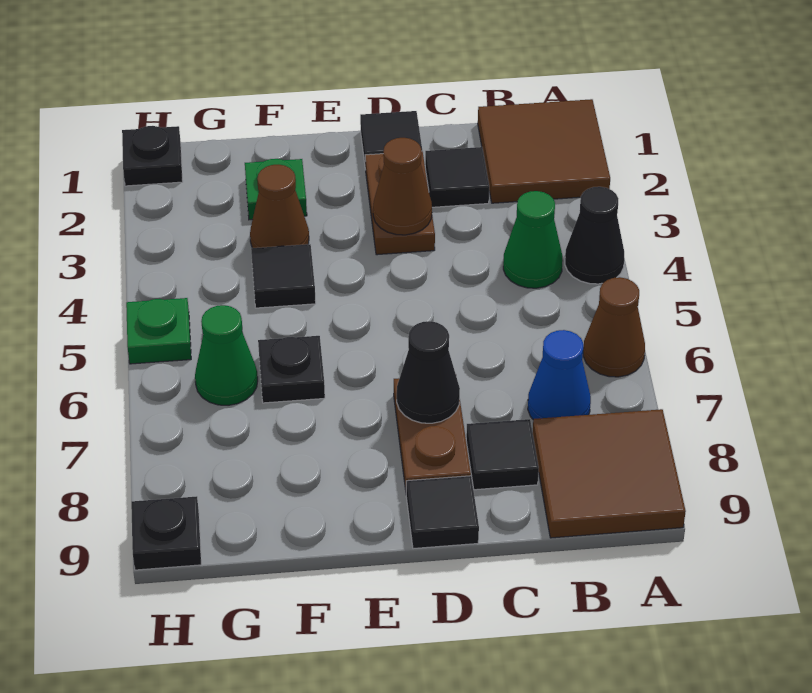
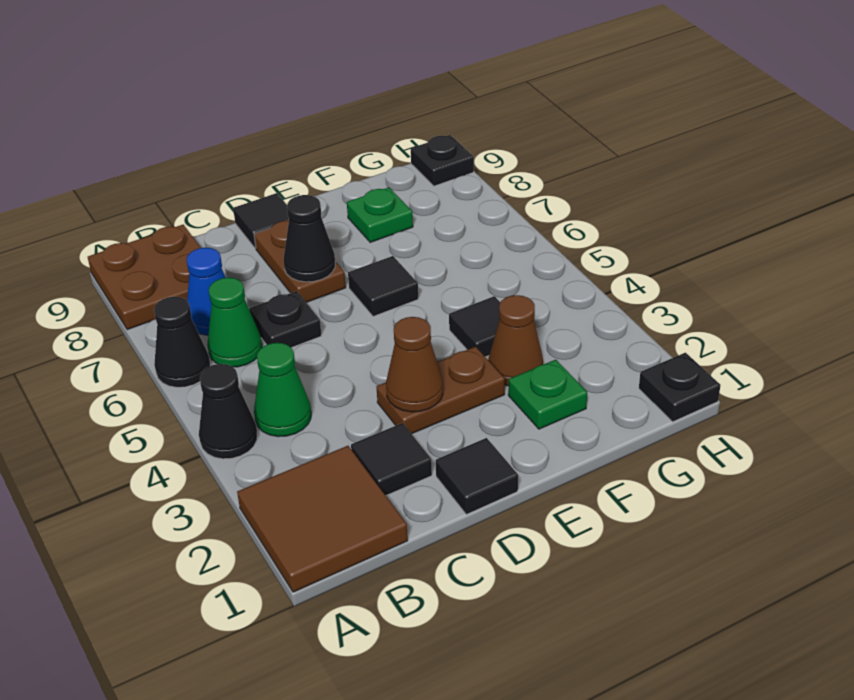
brown cone A6 level 1 -> black cone A6 level 1
brown tile A8:B9 level 1 -> brown plate A8:B9 level 1
black tile C8 level 1 -> black tile E6 level 1
brown plate D2:D3 level 1 -> brown plate D3:E3 level 1
black plate F6 level 1 -> black plate C6 level 1
green cone G6 level 1 -> green cone B6 level 1
green plate H5 level 1 -> green plate F8 level 1

